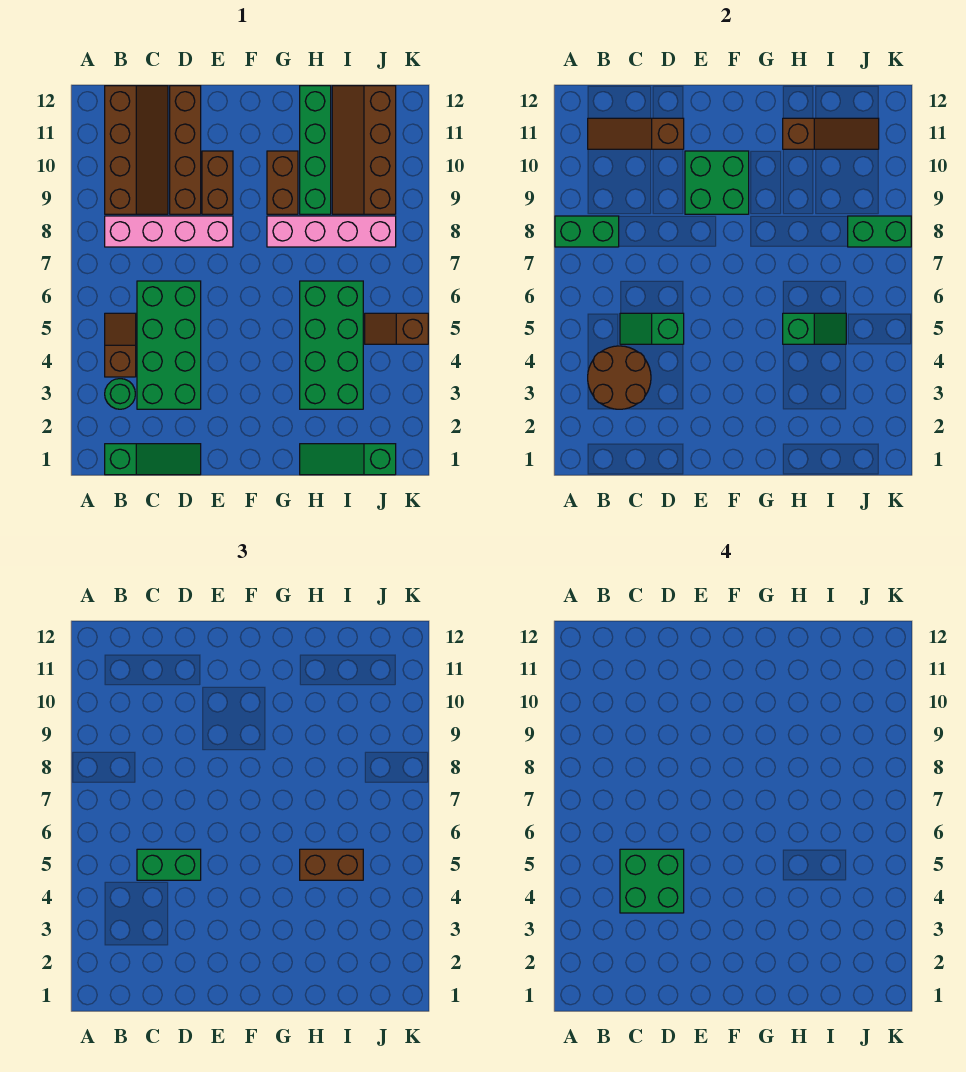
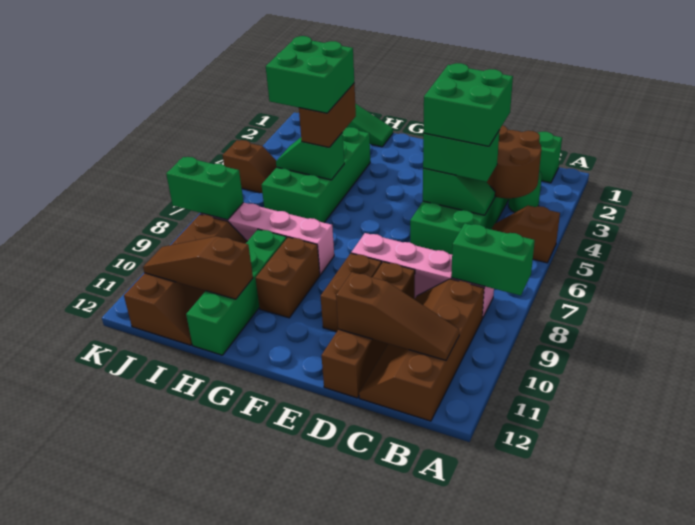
brown slope B4:B5 level 1 top 4 -> brown slope A5:B5 level 1 top A
green brick E9:F10 level 2 -> green brick H4:I5 level 4
brown brick H5:I5 level 3 -> brown brick H4:H5 level 3

